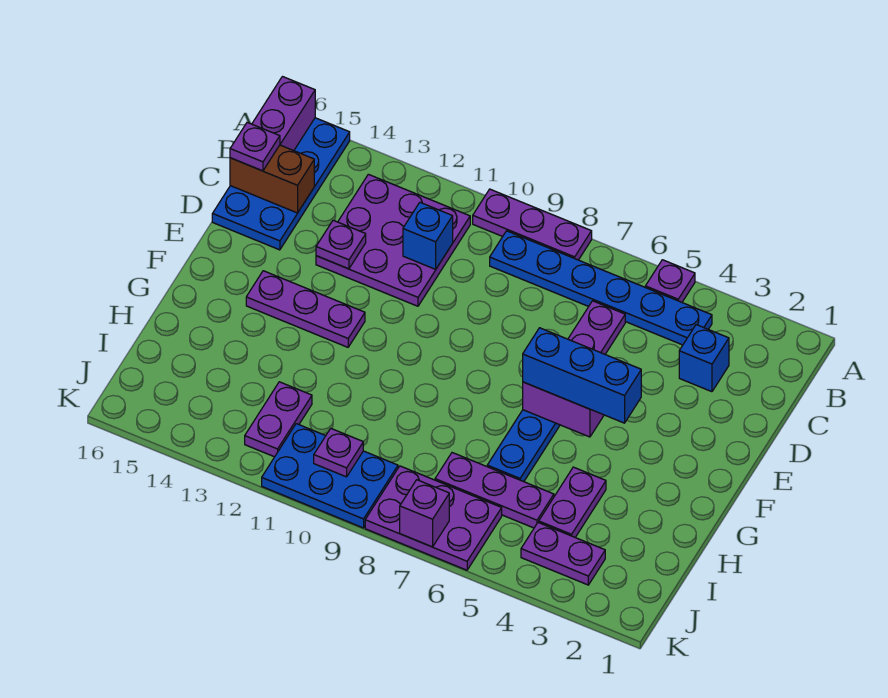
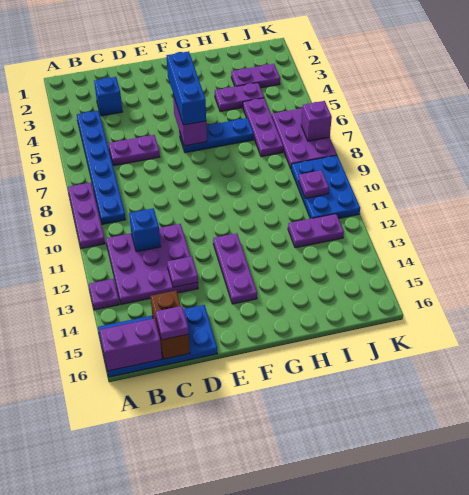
purple plate A5 level 1 -> purple plate A13 level 1
purple plate J3:J4 level 1 -> purple plate I3:J3 level 1

